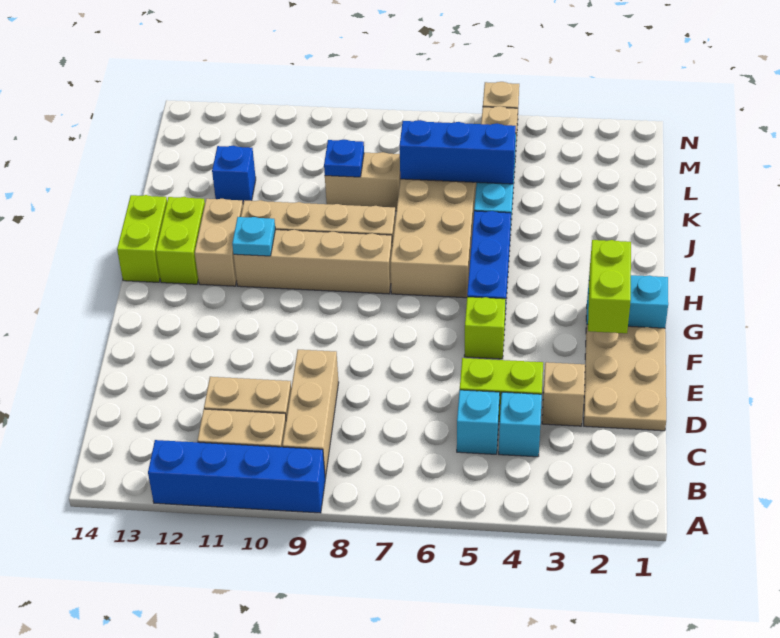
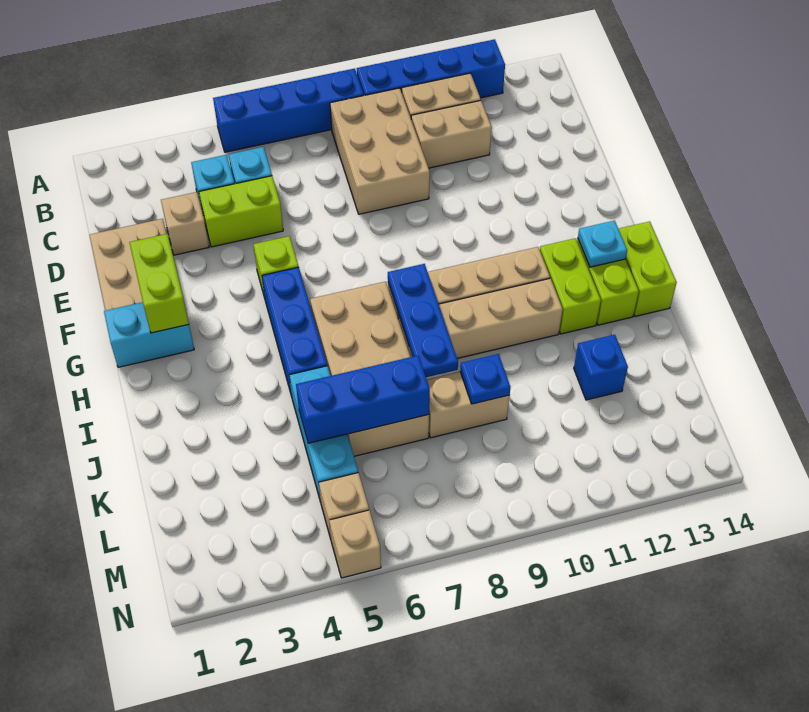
none -> blue brick A5:A8 level 1
tan brick B9:D9 level 1 -> tan brick B8:D9 level 1
none -> blue plate H8:J8 level 2
cyan plate H11 level 2 -> cyan plate H13 level 2
tan brick H12:I12 level 1 -> lime brick H12:I12 level 1

